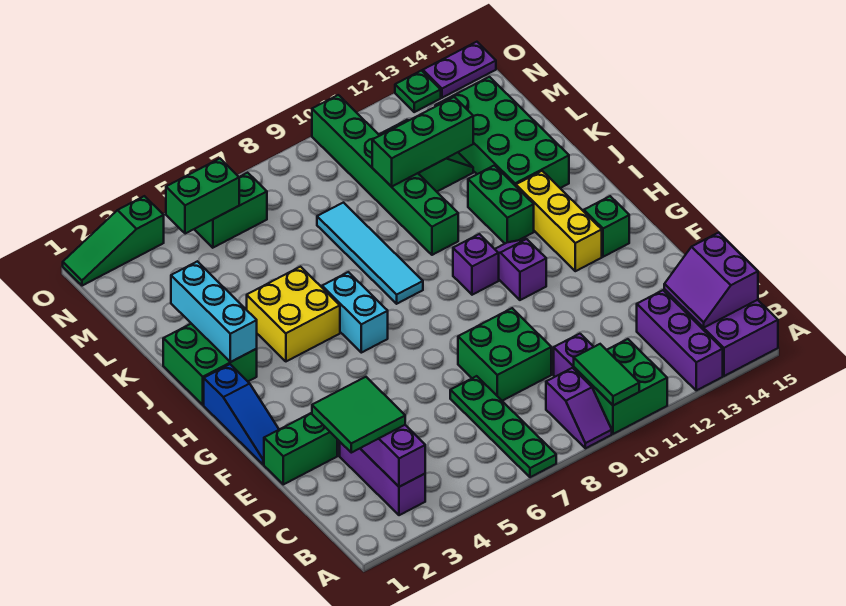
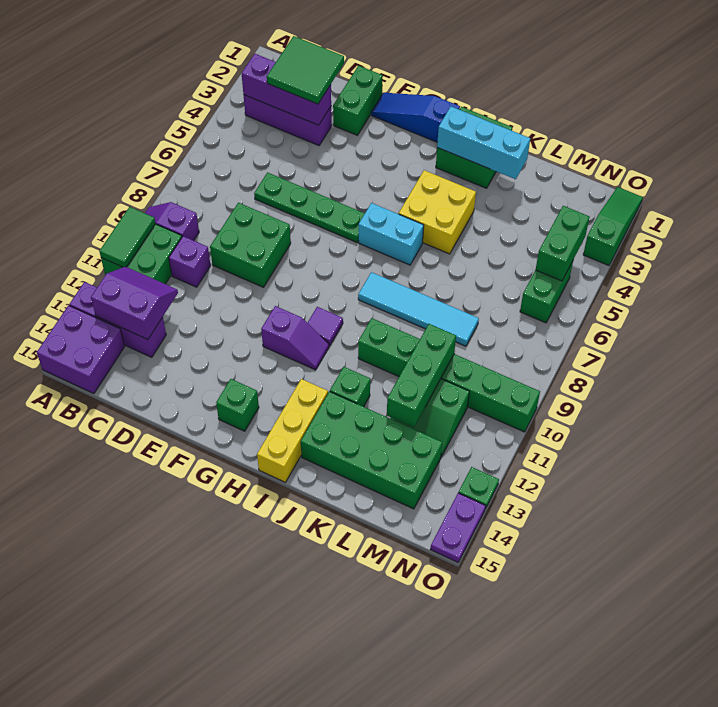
green plate A7:D7 level 1 -> green plate D6:G6 level 1
green tile A10:B10 level 2 -> green tile A10:A11 level 2
purple slope B14:C15 level 2 top 15 -> purple slope B12:C13 level 2 top 13
yellow brick G13:I13 level 1 -> yellow brick I13:I15 level 1
purple brick H10 level 1 -> purple tile H10 level 1
green brick I12:J12 level 1 -> green brick J12 level 1

